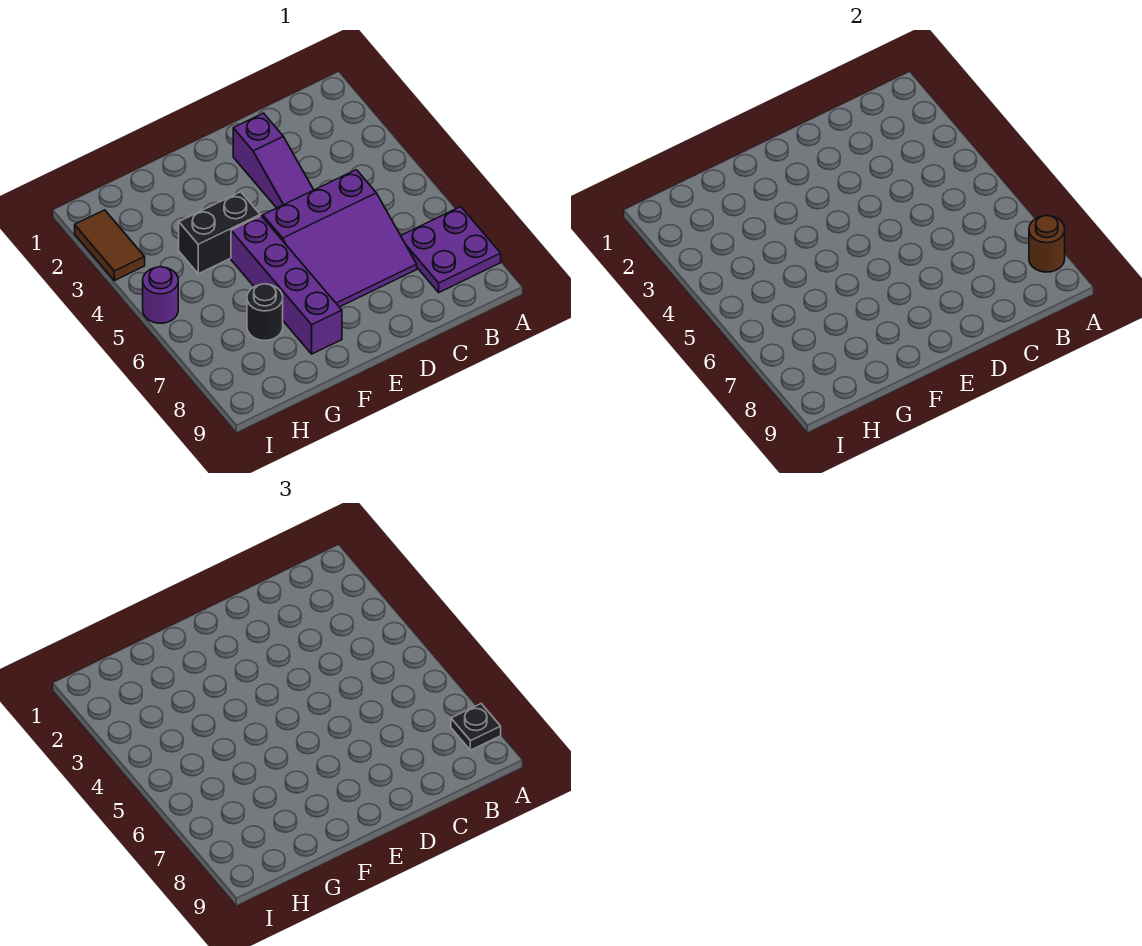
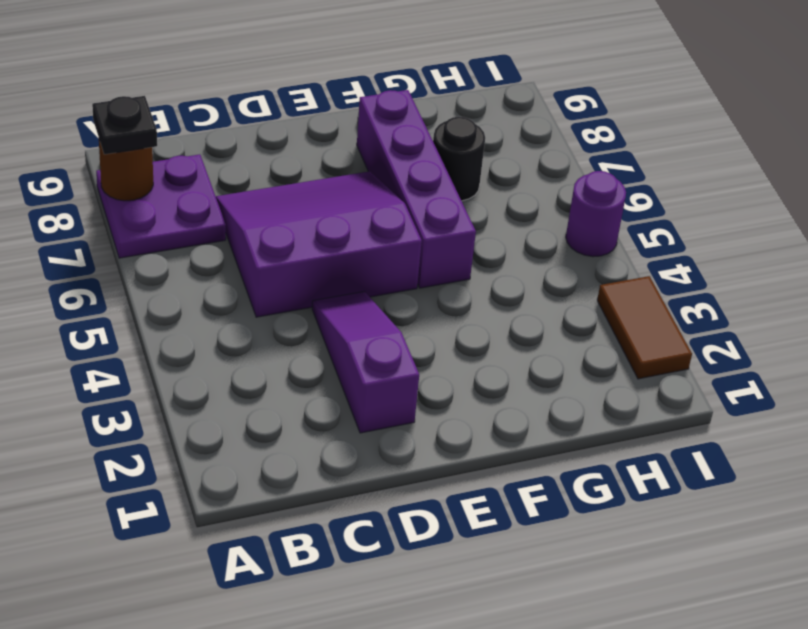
black brick F4:G4 level 1 -> none

